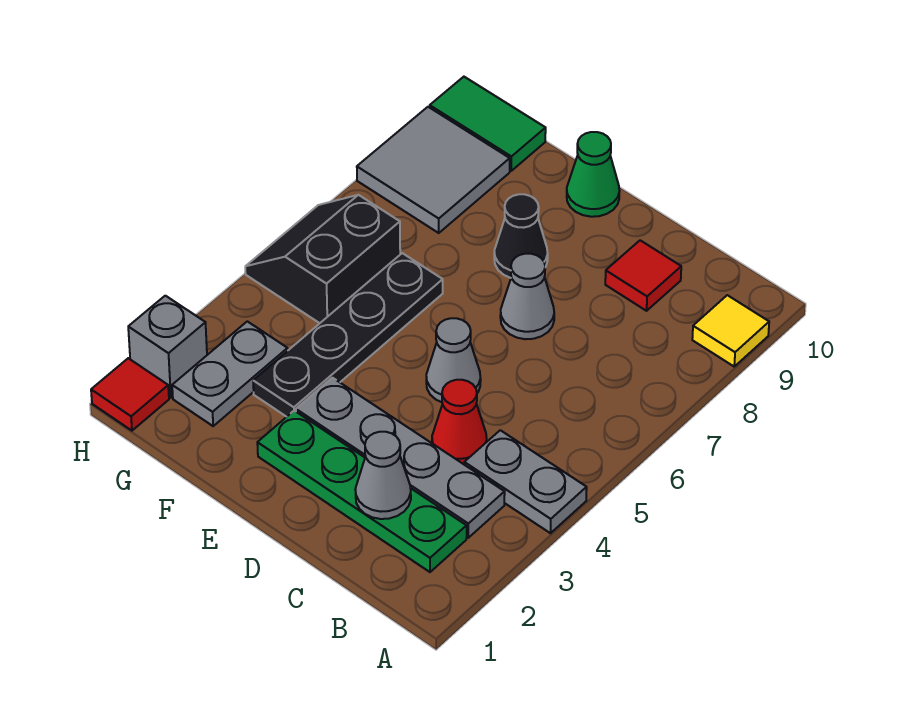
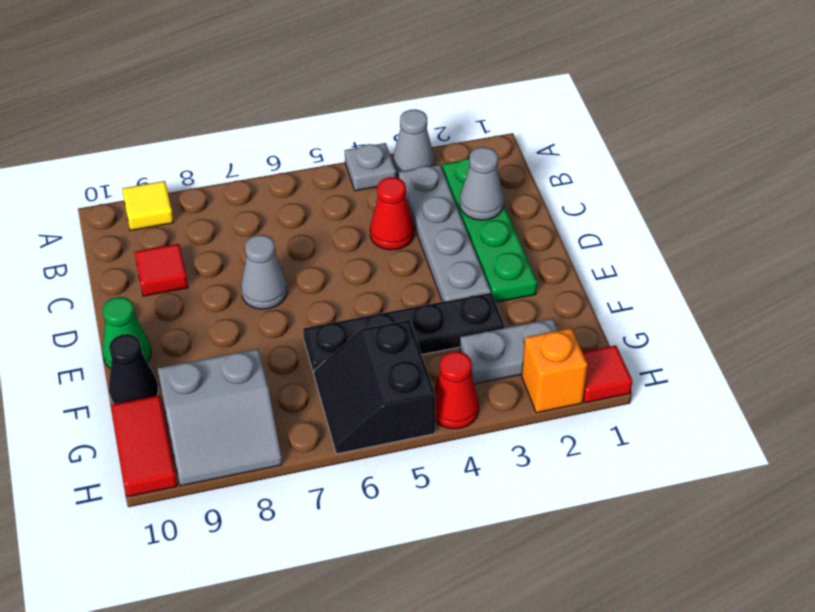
grey plate A4:B4 level 1 -> grey plate A4 level 1
grey cone D5 level 1 -> grey cone A3 level 1
black cone E8 level 1 -> black cone F10 level 1
black slope G5:H6 level 1 top G -> black slope G5:H6 level 1 top 5
grey tile G8:H9 level 1 -> grey slope G8:H9 level 1 top G
green tile G10:H10 level 1 -> red tile G10:H10 level 1
grey brick H2 level 1 -> orange brick H2 level 1
none -> red cone H4 level 1

